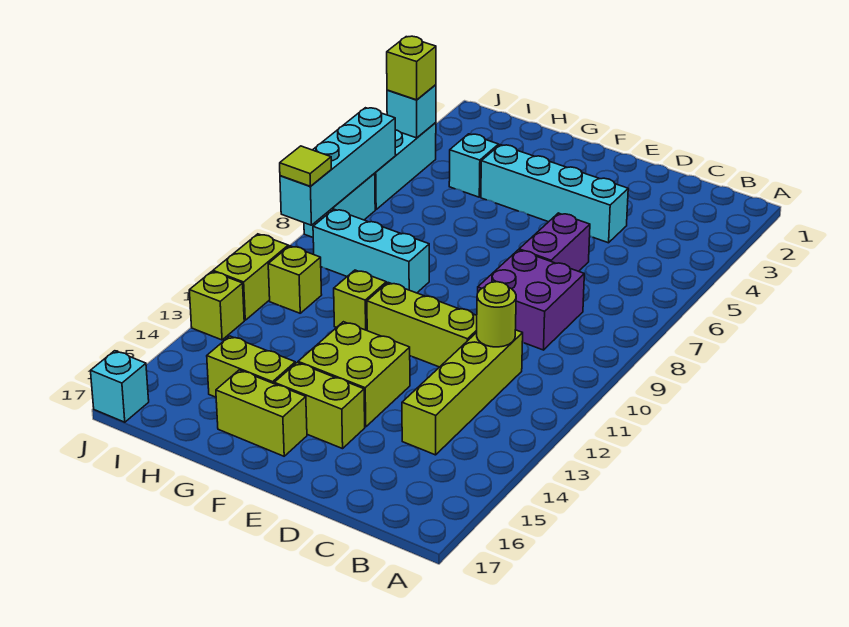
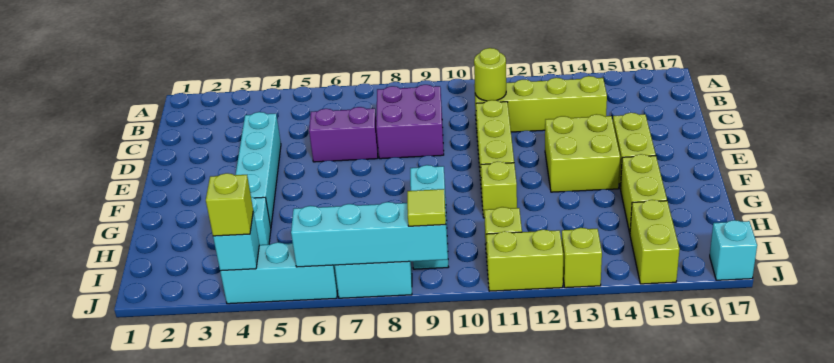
lime brick F16:G16 level 1 -> lime brick I15:J15 level 1

